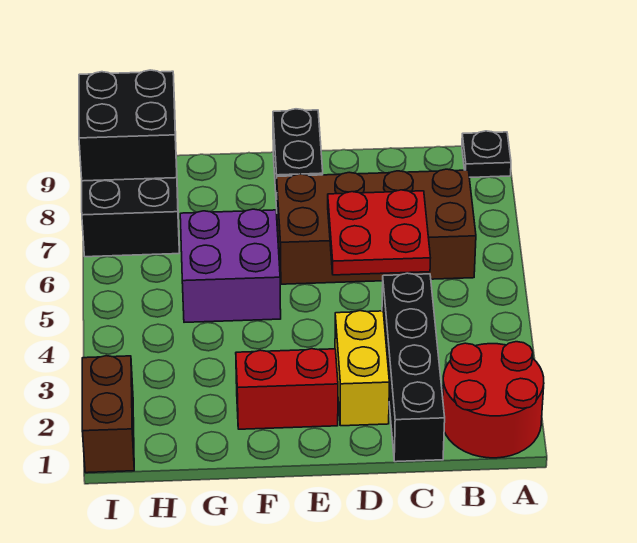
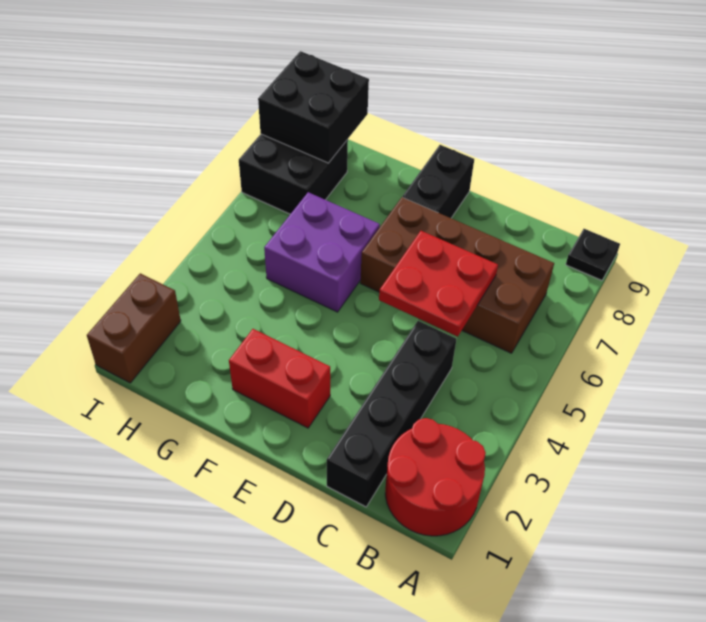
yellow brick D2:D3 level 1 -> none

